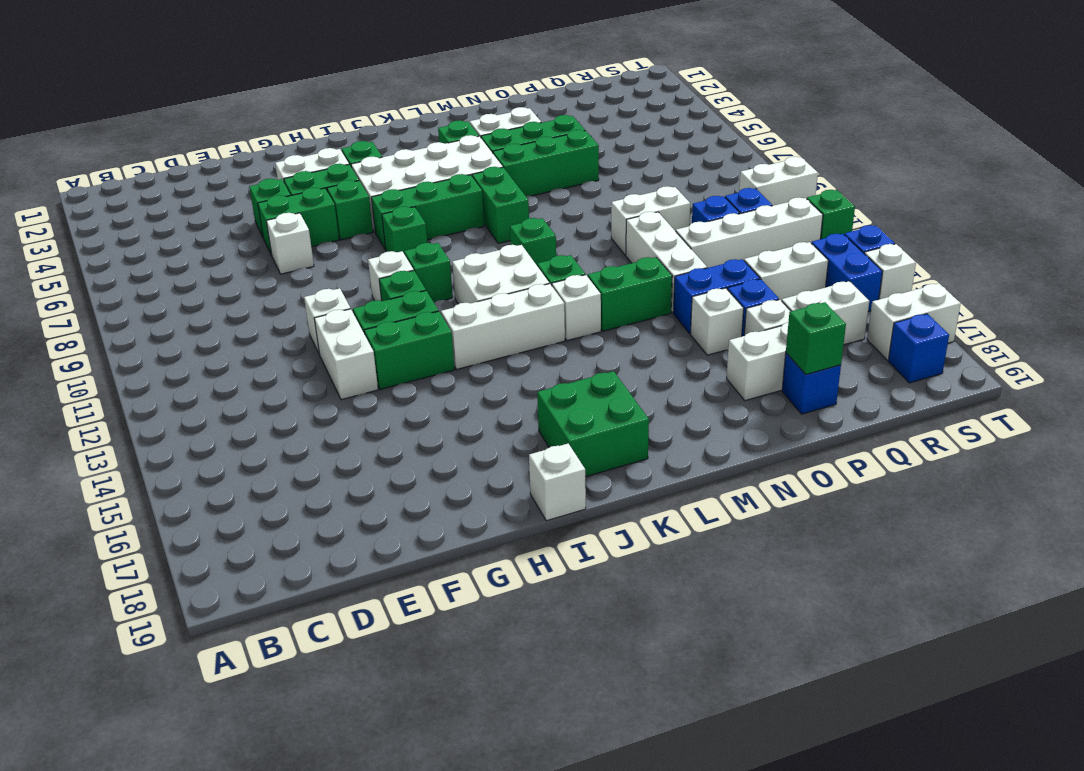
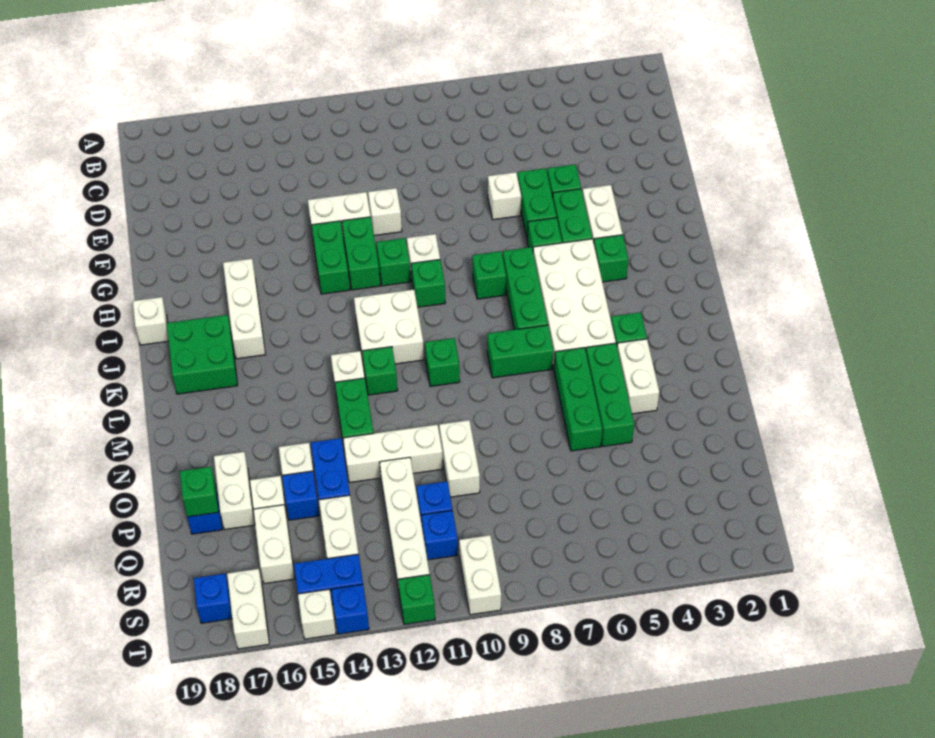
white brick I13:K13 level 1 -> white brick H16:J16 level 1

